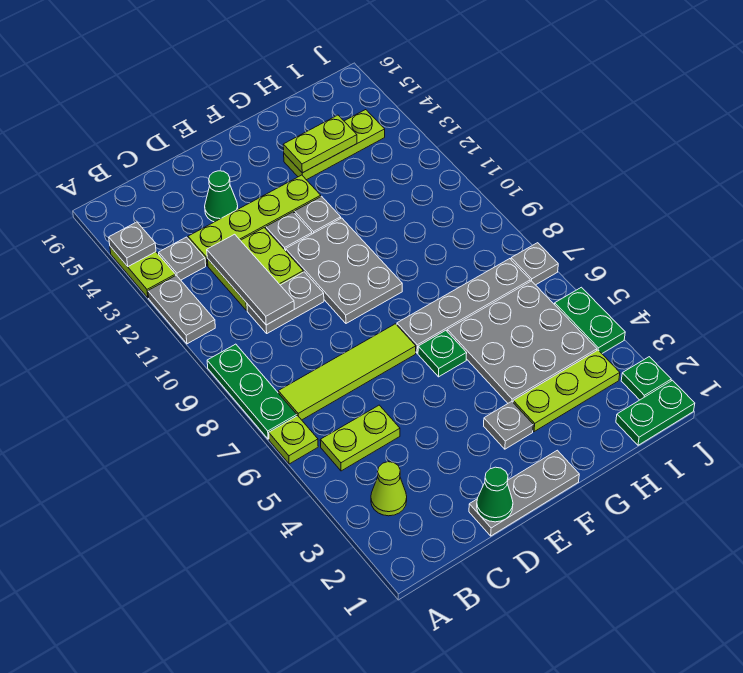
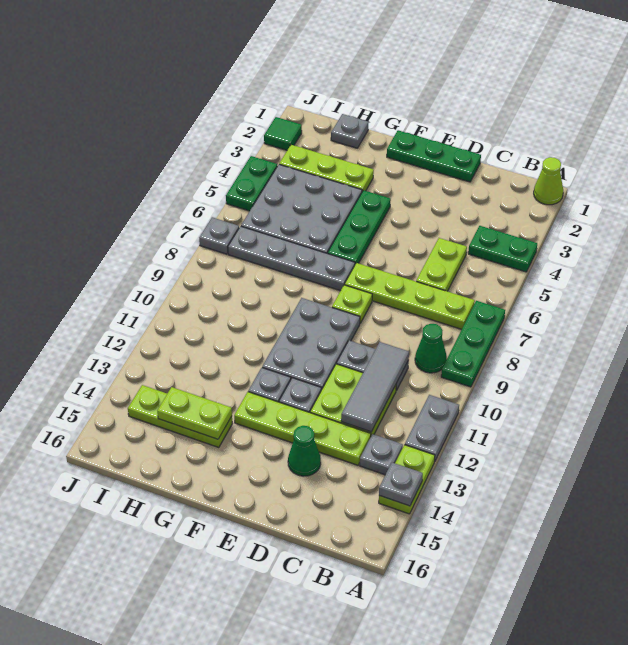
lime plate A6 level 1 -> lime plate E8 level 1
lime cone B3 level 1 -> lime cone A1 level 1
lime plate B5:C5 level 1 -> lime plate C5:C6 level 1
lime tile B7:E7 level 1 -> lime plate B7:E7 level 1
grey plate D1:F1 level 1 -> green plate D1:F1 level 1
green cone D1 level 2 -> green cone B9 level 1
grey plate F3 level 1 -> grey plate H1 level 1
green plate F6 level 1 -> green plate F4:F6 level 1
green plate I1:J1 level 1 -> green plate A4:B4 level 1
green plate J2 level 1 -> green tile J2 level 1

